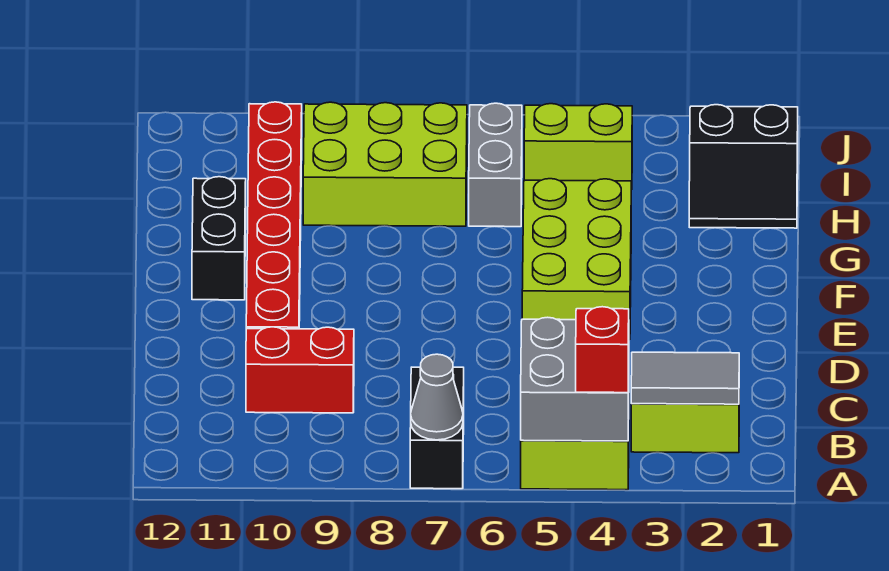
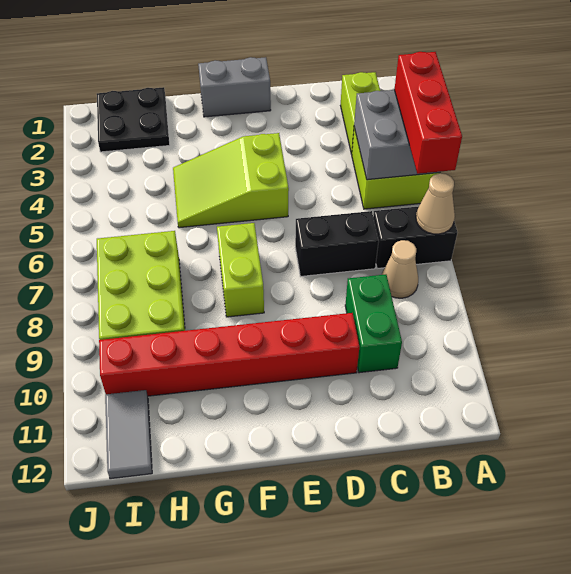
red brick A4 level 3 -> red brick A4:A6 level 3
grey cone A7 level 2 -> tan cone A7 level 2
grey tile B2:B3 level 2 -> grey tile I11:I12 level 1
none -> tan cone B8 level 1
red brick C9:C10 level 1 -> green brick C9:C10 level 1
lime brick E4:G5 level 1 -> lime slope E4:G5 level 1 top E
black brick F11:G11 level 1 -> black brick C7:D7 level 1
black slope H1:I2 level 1 top I -> black plate H1:I2 level 1
grey brick H6:I6 level 1 -> grey brick E1:F1 level 1
lime brick I4:I5 level 1 -> lime brick F7:F8 level 1

